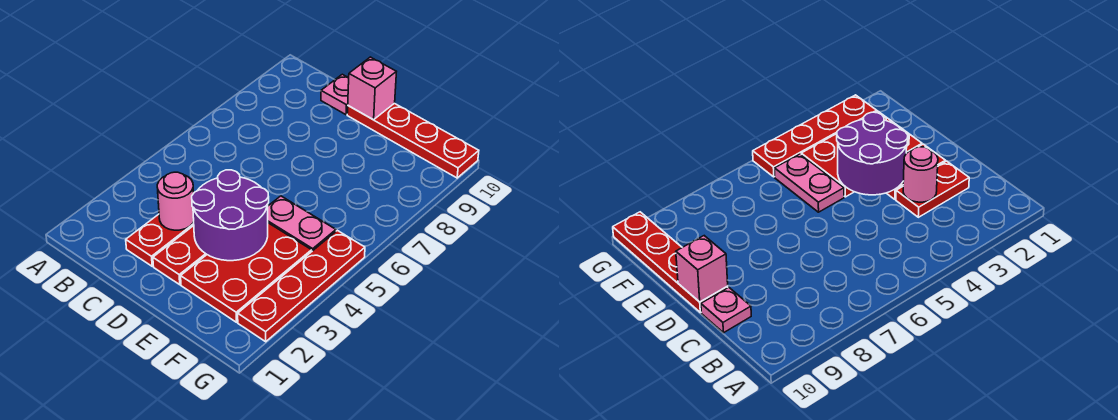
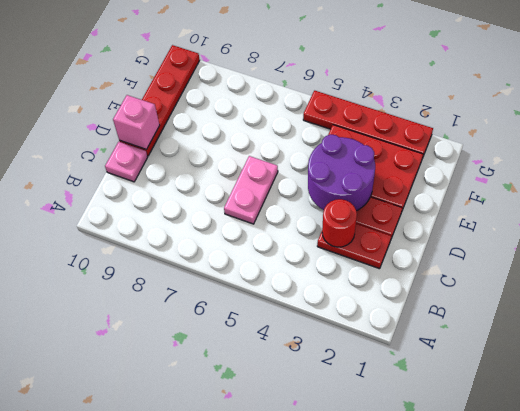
pink round brick C3 level 2 -> red round brick C3 level 2
pink plate E5:F5 level 1 -> pink plate C6:D6 level 1

